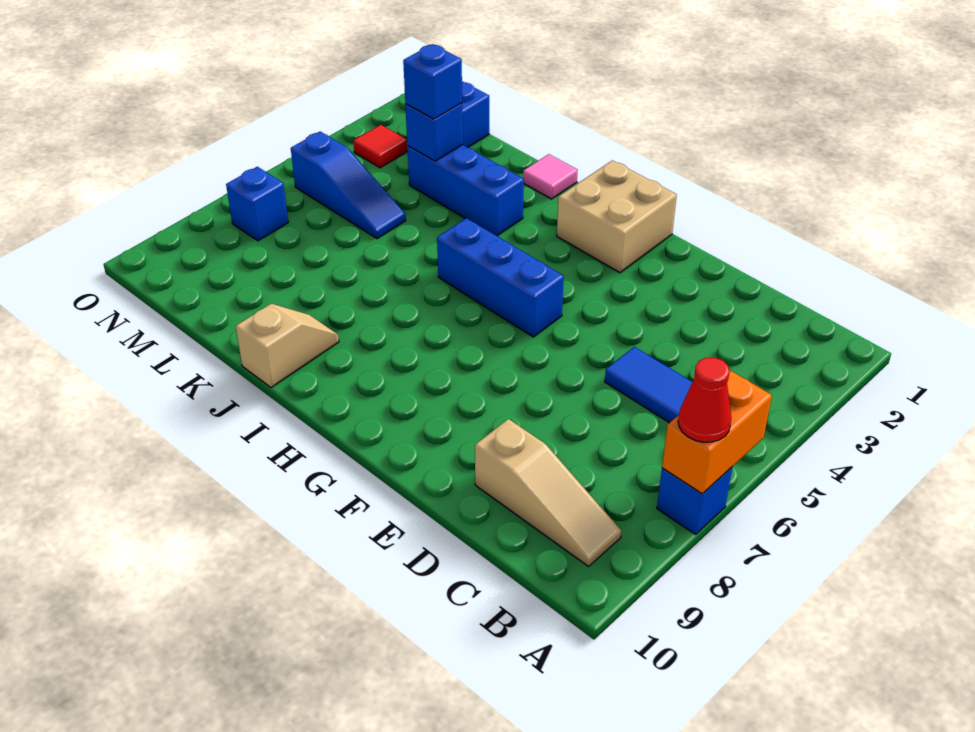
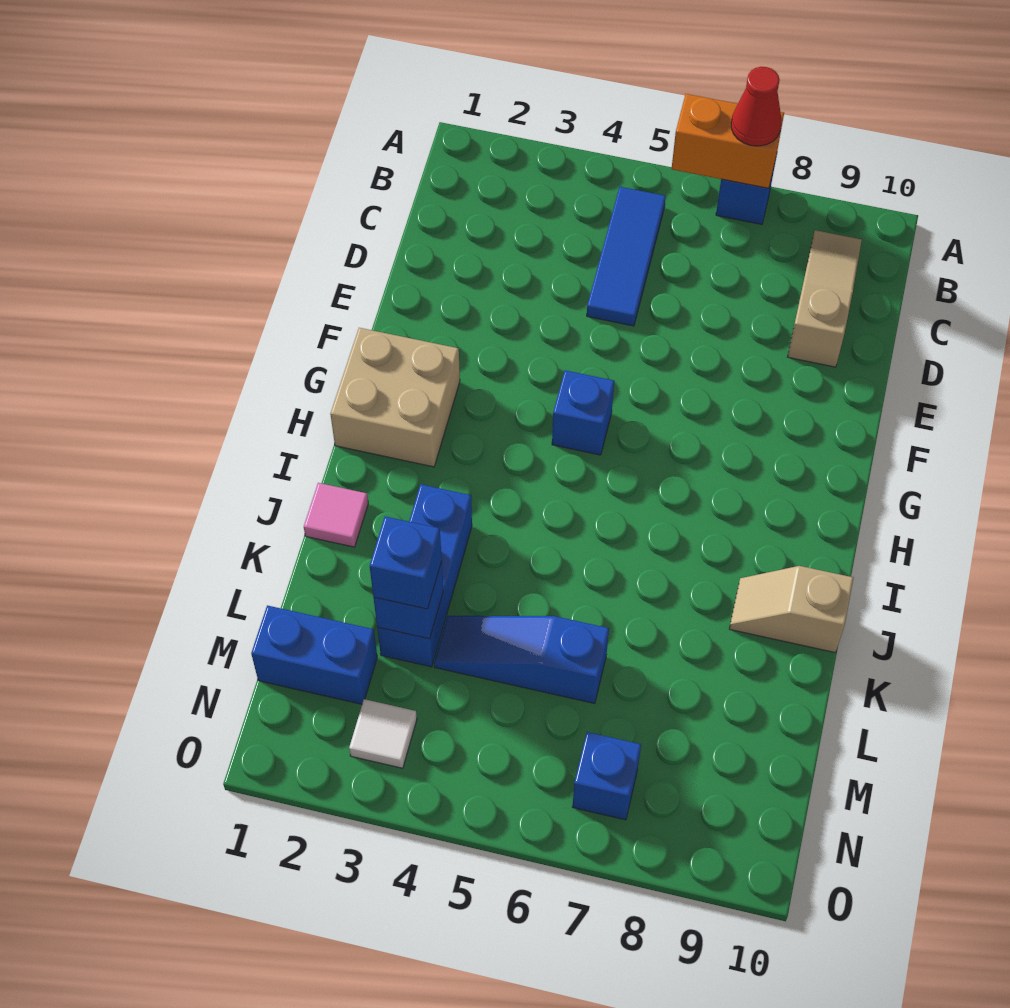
blue brick G5:I5 level 1 -> blue brick G5 level 1
blue slope L5:N5 level 1 top N -> blue slope L4:L6 level 1 top 6
red tile N3 level 1 -> white tile N3 level 1

